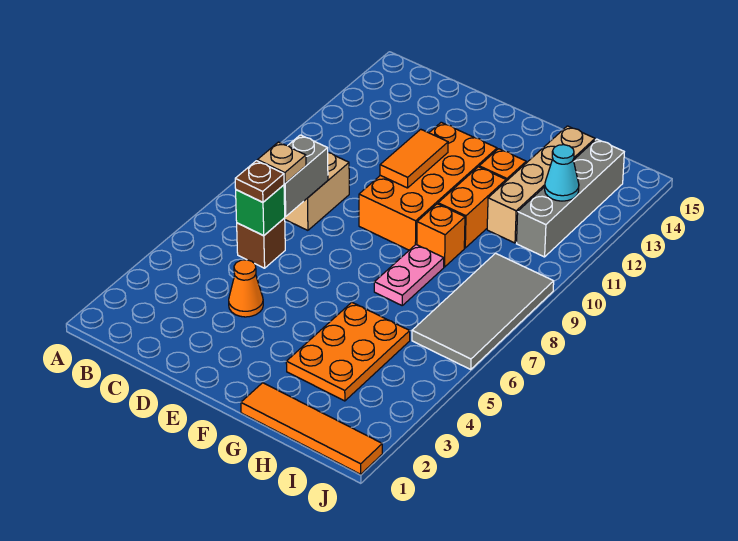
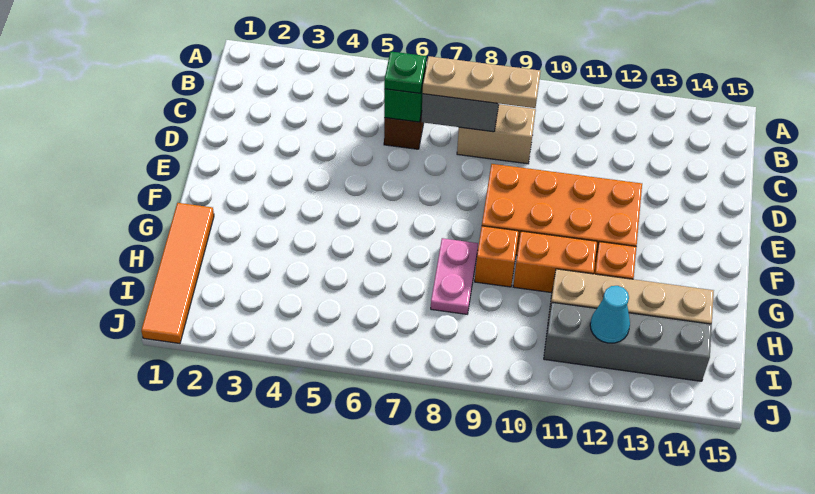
brown plate C6 level 3 -> green plate C6 level 3
tan plate C7 level 3 -> tan plate C7:C9 level 3
orange cone D4 level 1 -> none
orange tile E10:E11 level 2 -> none
orange plate G3:H5 level 1 -> none
pink plate G7:G8 level 1 -> pink plate G8:H8 level 1
grey tile I6:J9 level 1 -> none

